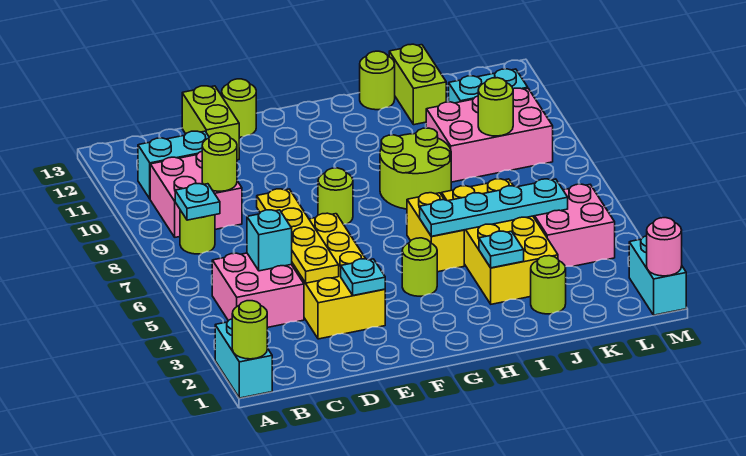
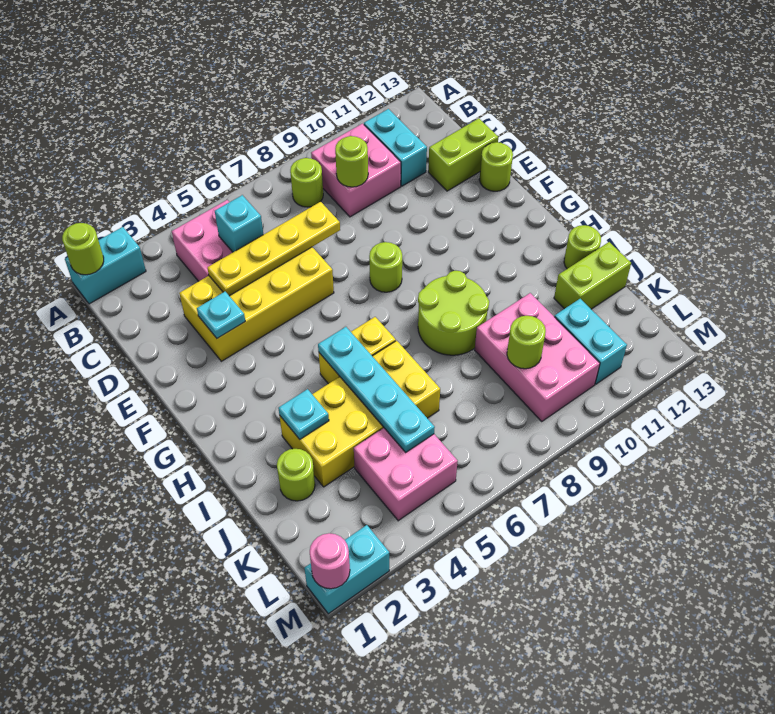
cyan plate B8 level 2 -> none
lime round brick G4 level 1 -> none

